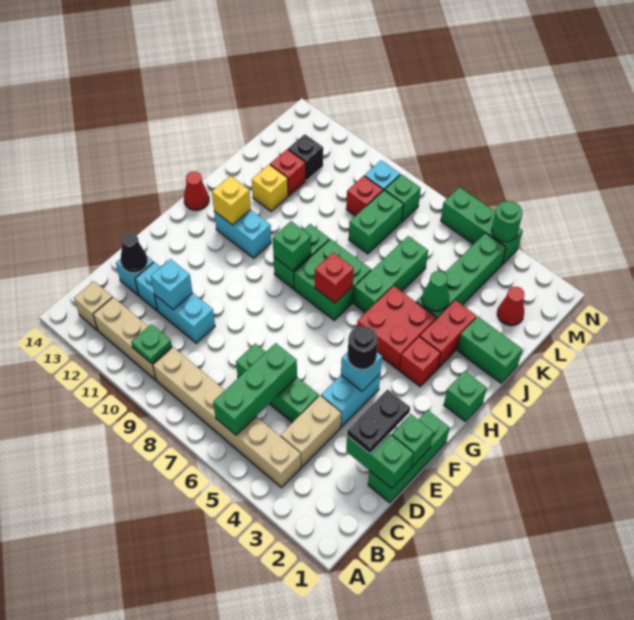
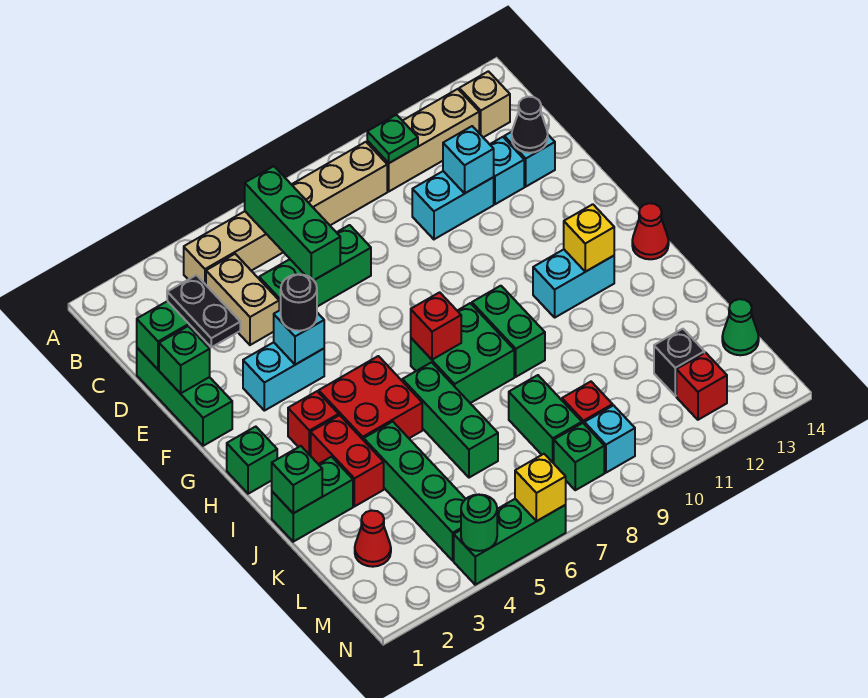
cyan brick E4:F4 level 1 -> cyan brick F3:F4 level 1
green brick H9 level 2 -> green brick J1 level 2
green cone J4 level 2 -> green cone L14 level 1
yellow brick J12 level 1 -> yellow brick N6 level 2
red brick K12 level 1 -> red brick M12 level 1

